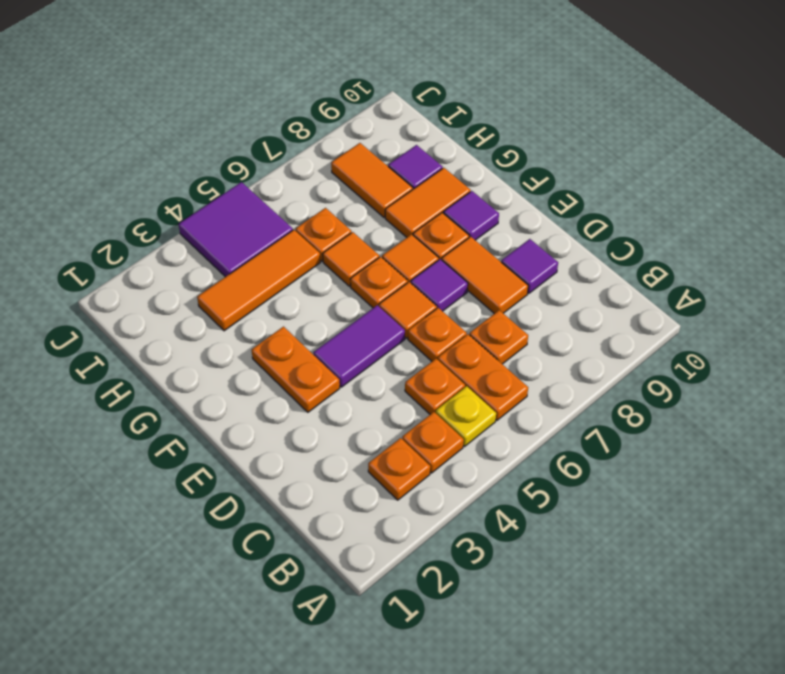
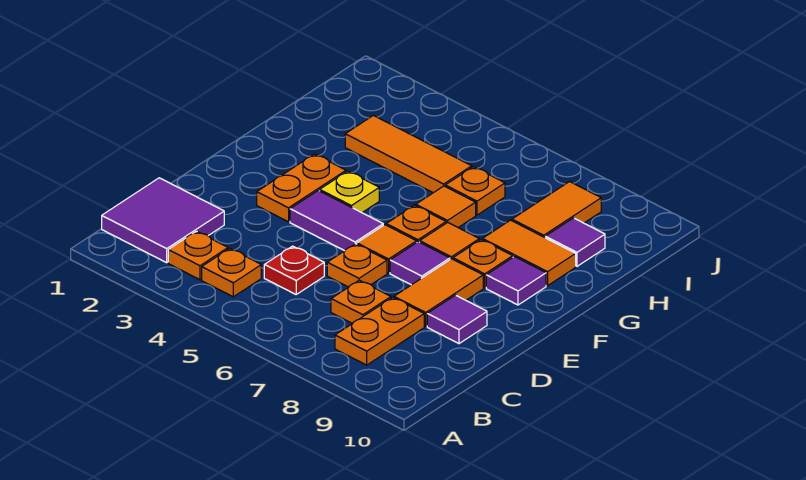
yellow plate B5 level 1 -> yellow plate F4 level 1
orange plate B6:C6 level 1 -> orange plate B8:C8 level 1
orange plate C5 level 1 -> red plate C5 level 1
purple tile I4:J5 level 1 -> purple tile B1:C2 level 1

